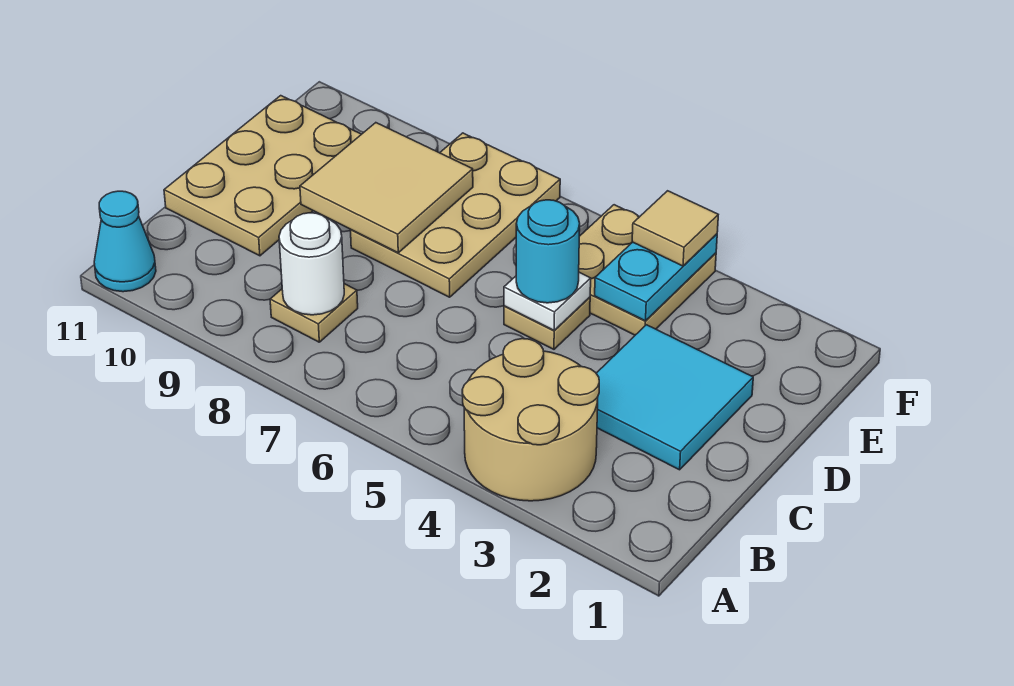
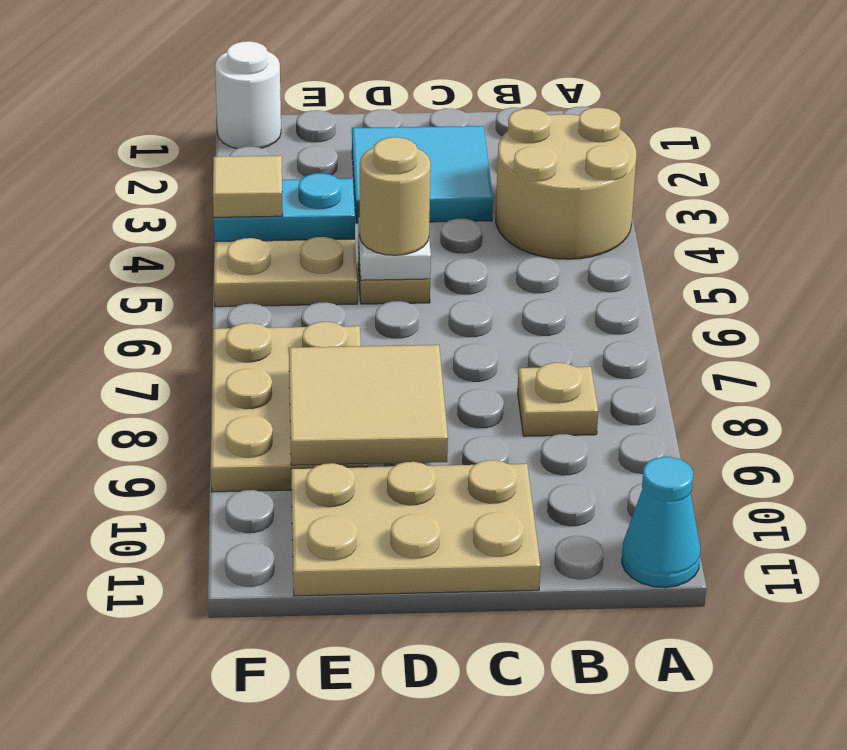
white round brick B8 level 2 -> white round brick F1 level 1
cyan round brick D5 level 3 -> tan round brick D5 level 3
tan plate D7:F8 level 1 -> tan plate E7:F9 level 1

